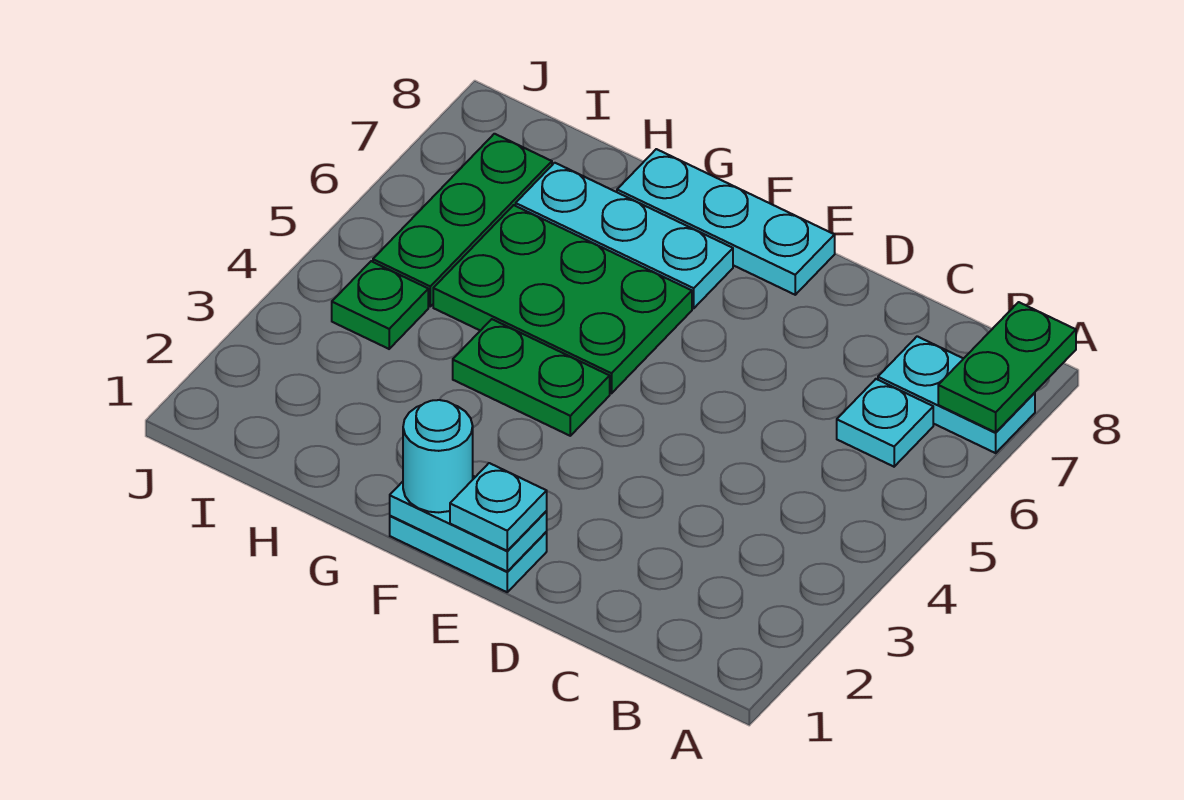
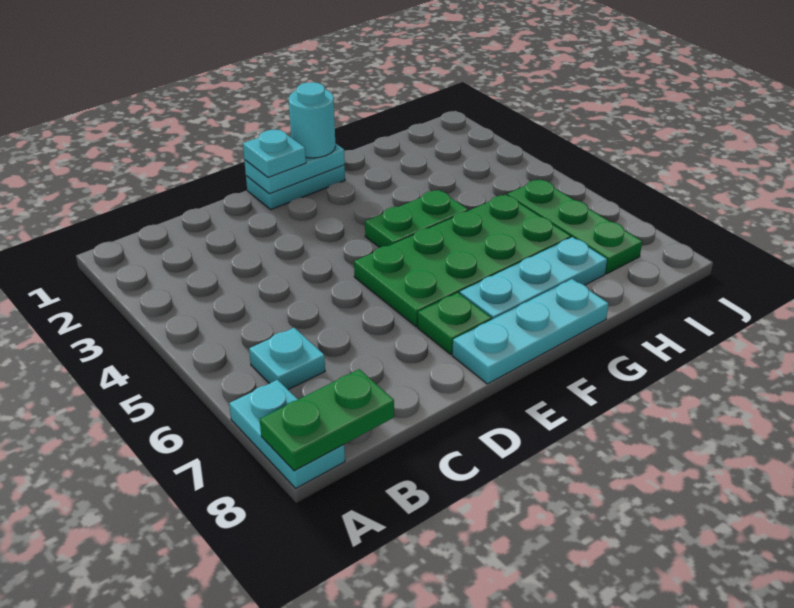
cyan plate A7:B7 level 1 -> cyan plate A7:A8 level 1
green plate A7:A8 level 2 -> green plate A8:B8 level 2
green plate F5:H6 level 1 -> green plate E5:H6 level 1
green plate I4 level 1 -> green plate E7 level 1

